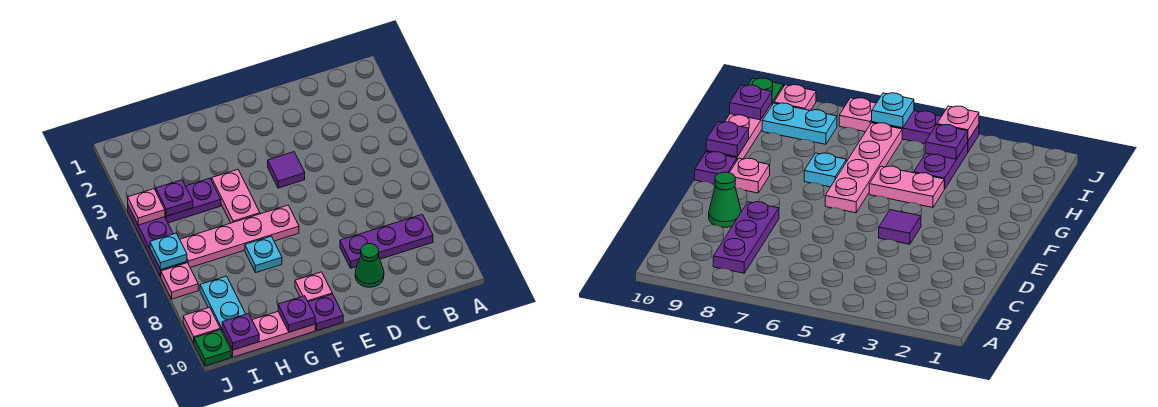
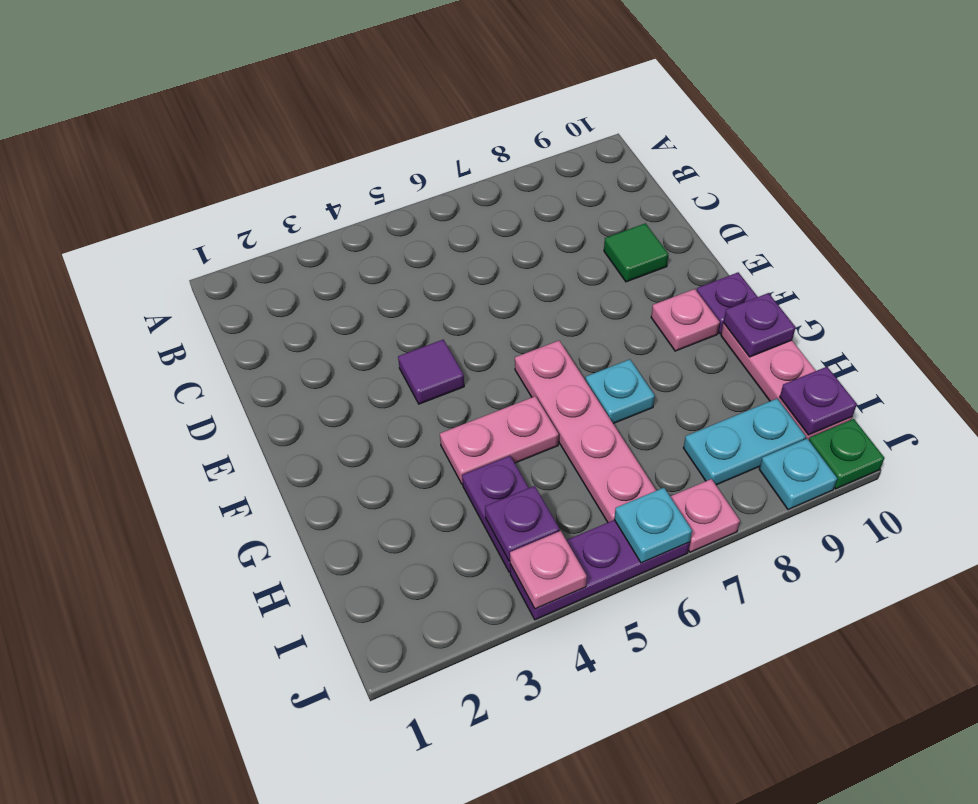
purple plate B8:D8 level 1 -> none
green cone D9 level 1 -> green tile D9 level 1
pink plate J9 level 1 -> cyan plate J9 level 1

